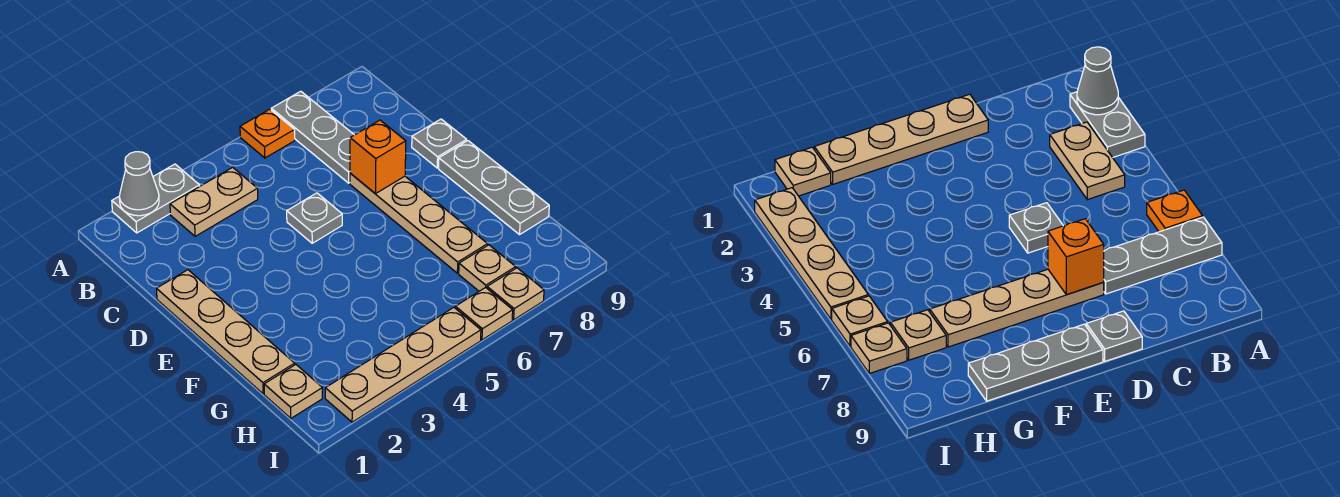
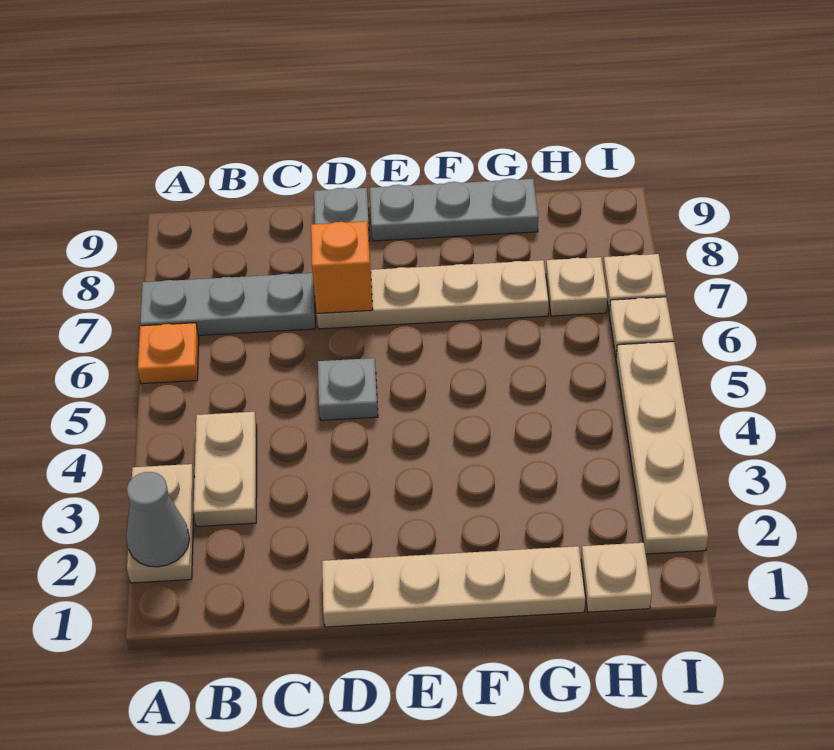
grey plate A2:A3 level 1 -> tan plate A2:A3 level 1

